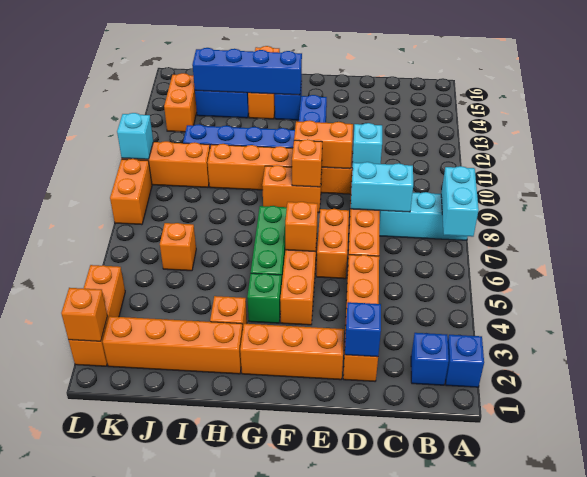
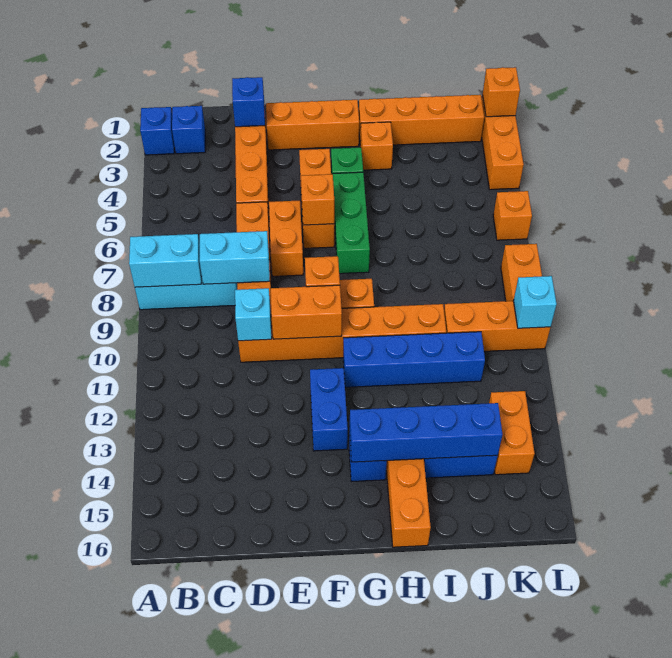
cyan brick A7:A8 level 2 -> cyan brick A8:B8 level 2
orange brick J6 level 1 -> orange brick L6 level 1

